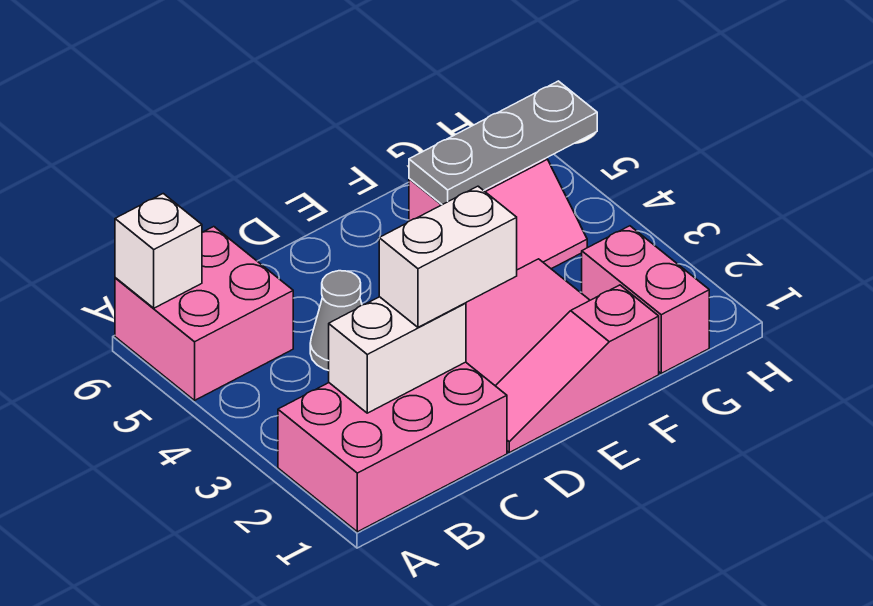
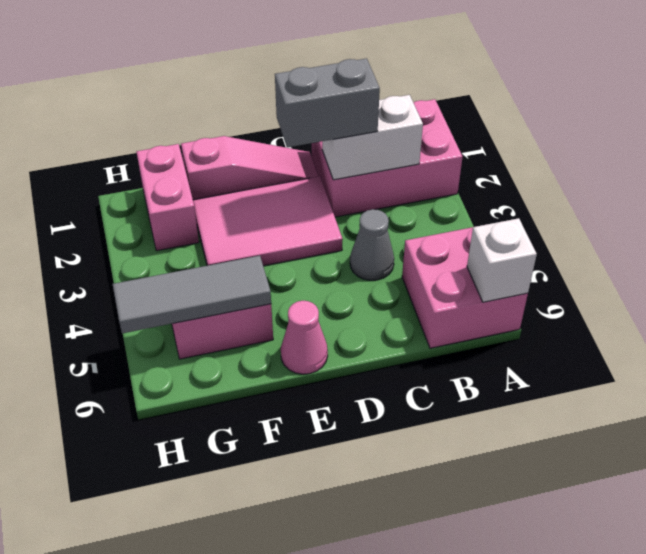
white brick C2:D2 level 3 -> grey brick C2:D2 level 3
none -> pink cone E6 level 1
grey plate F5:H5 level 2 -> grey tile F5:H5 level 2

